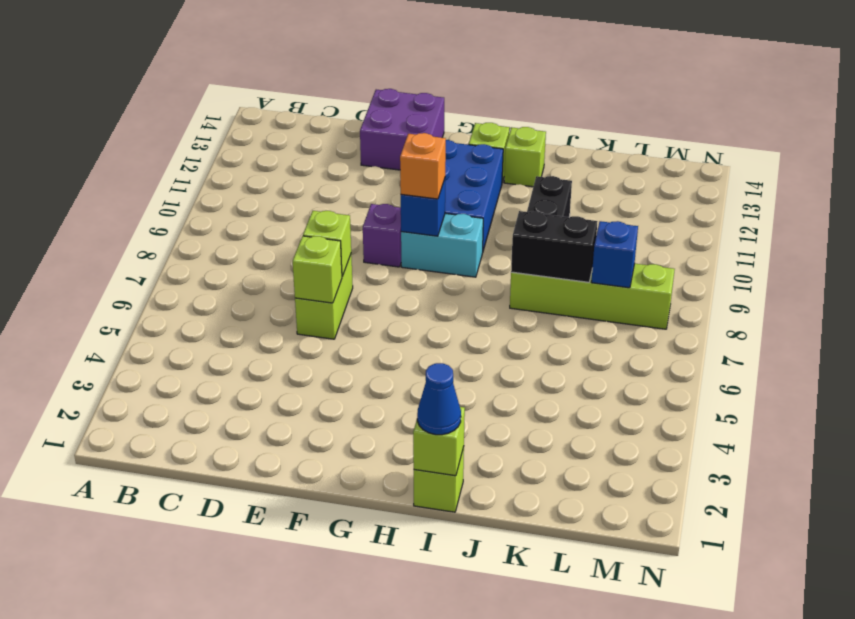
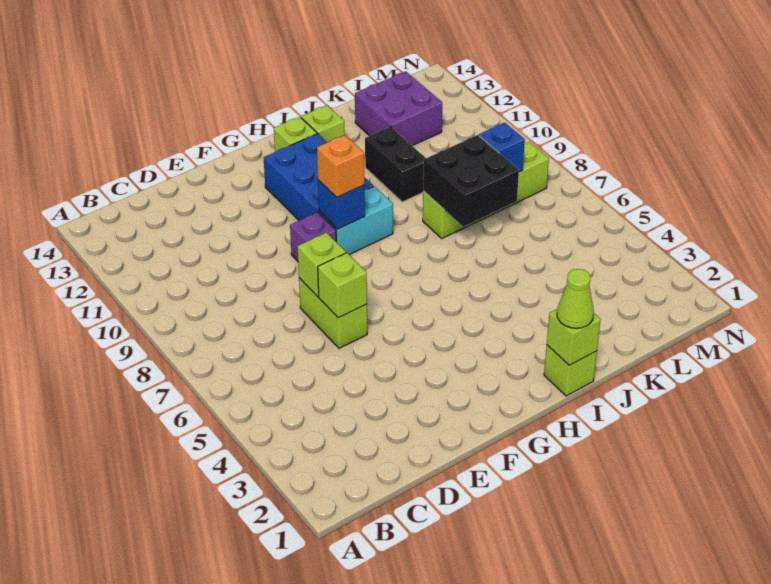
purple brick E13:F14 level 1 -> purple brick K12:L13 level 1
blue cone I1 level 3 -> lime cone I1 level 3
black brick J8:K8 level 2 -> black brick J7:K8 level 2

